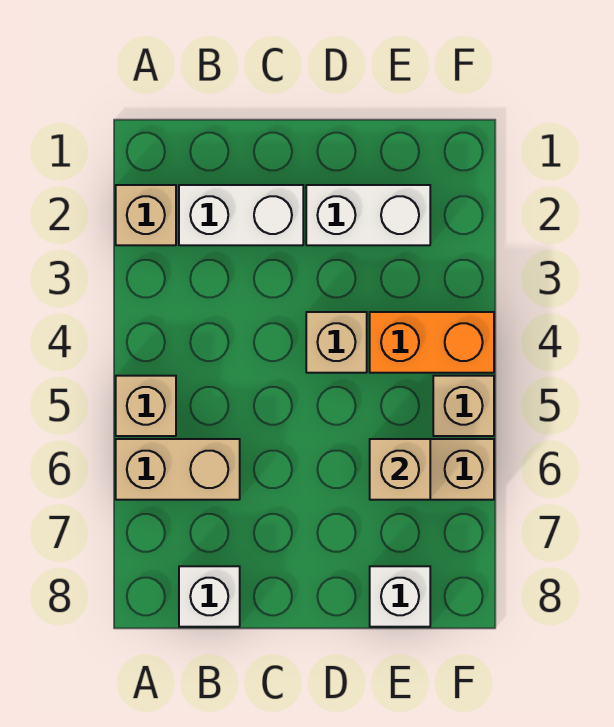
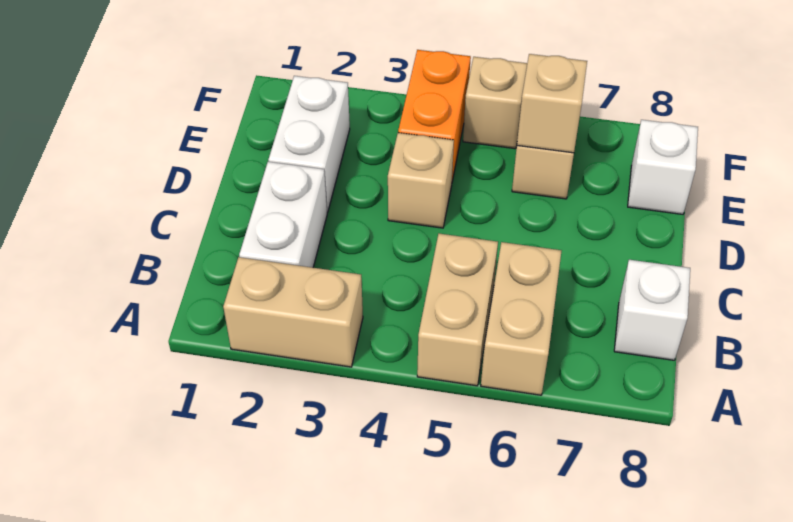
tan brick A2 level 1 -> tan brick A2:A3 level 1
tan brick A5 level 1 -> tan brick A5:B5 level 1

